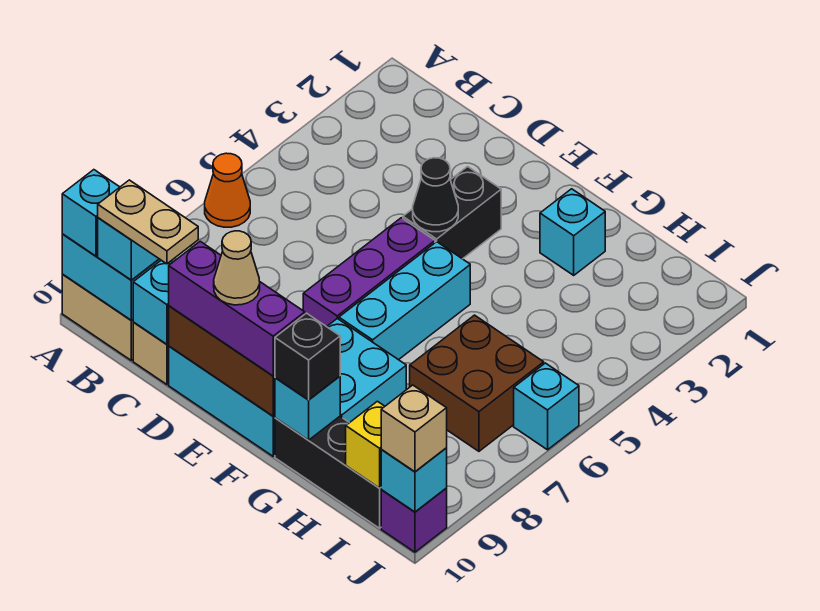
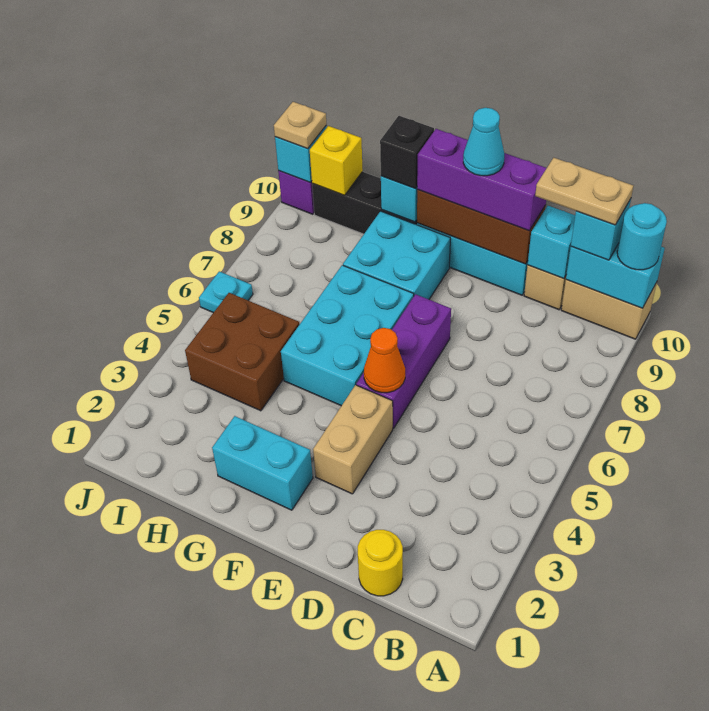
orange cone A6 level 1 -> orange cone E5 level 2
cyan brick A10 level 3 -> cyan round brick A10 level 3
none -> yellow round brick C1 level 1
black brick E3:E4 level 1 -> tan brick E3:E4 level 1
black cone E4 level 2 -> none
tan cone E10 level 4 -> cyan cone E10 level 4
cyan brick F5:F7 level 1 -> cyan brick F5:G7 level 1
cyan brick G2 level 1 -> cyan brick F2:G2 level 1
brown brick H6:I7 level 1 -> brown brick H4:I5 level 1
cyan brick J6 level 1 -> cyan plate J6 level 1
tan brick J10 level 3 -> tan plate J10 level 3

